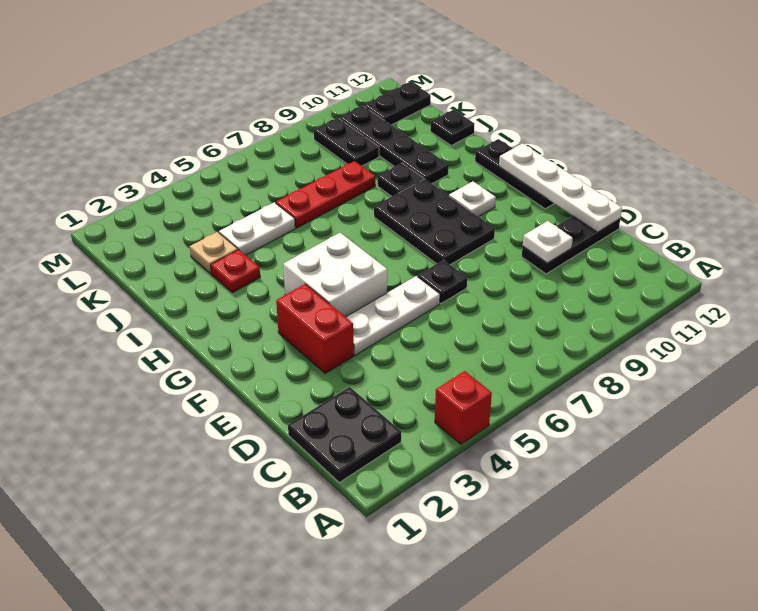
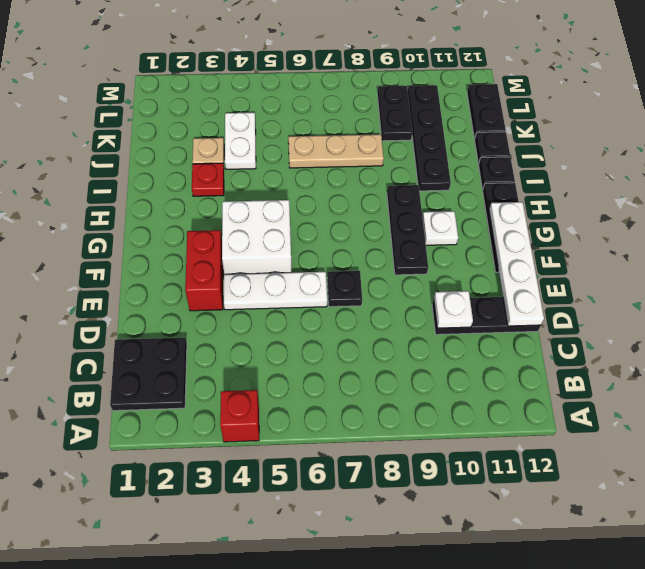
black plate F8:H9 level 1 -> black plate F9:H9 level 1
black plate I9 level 1 -> black plate I12 level 1
white plate J4:J5 level 1 -> white plate J4:K4 level 1
red plate J6:J8 level 1 -> tan plate J6:J8 level 1
black plate L11:L12 level 1 -> black plate K12:L12 level 1

